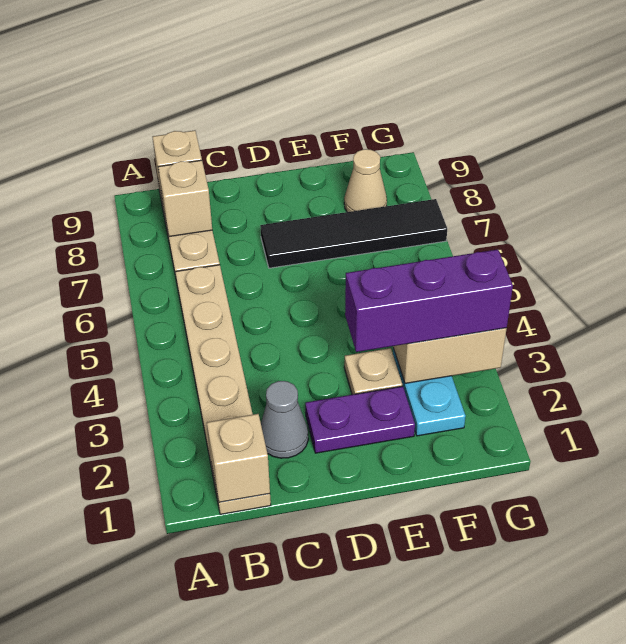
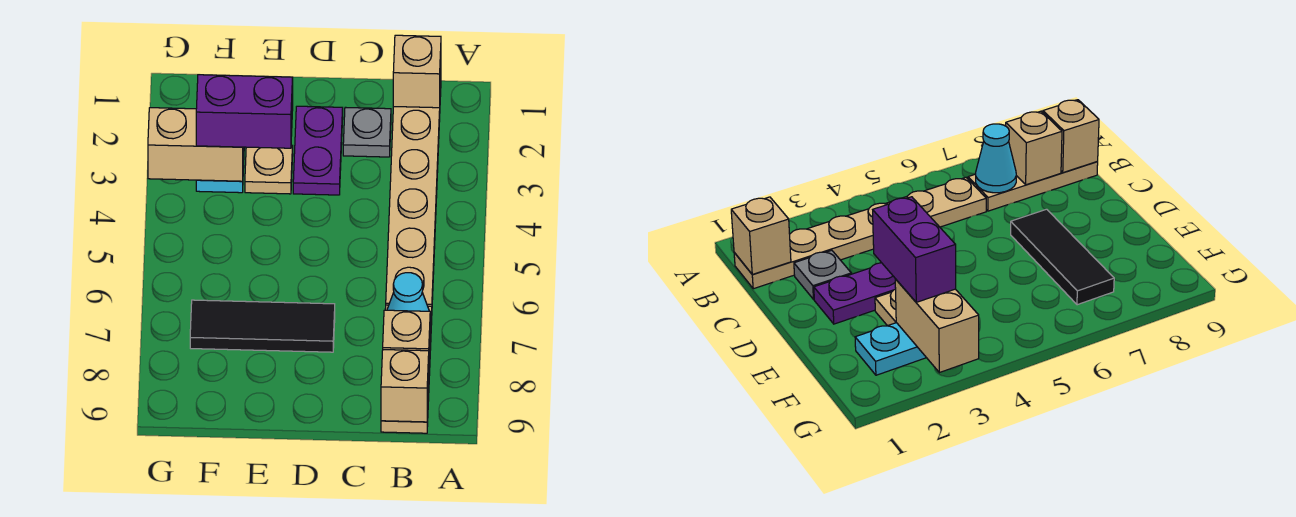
none -> cyan cone B7 level 2
grey cone C2 level 1 -> grey plate C2 level 1
purple plate D2:E2 level 1 -> purple plate D2:D3 level 1
black tile D7:G7 level 1 -> black tile D7:F7 level 1
purple brick E3:G3 level 3 -> purple brick E3:F3 level 3
tan cone F8 level 1 -> none

